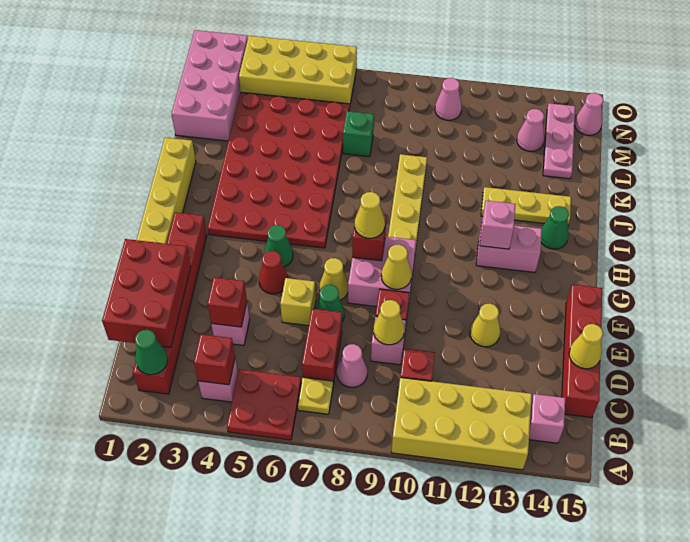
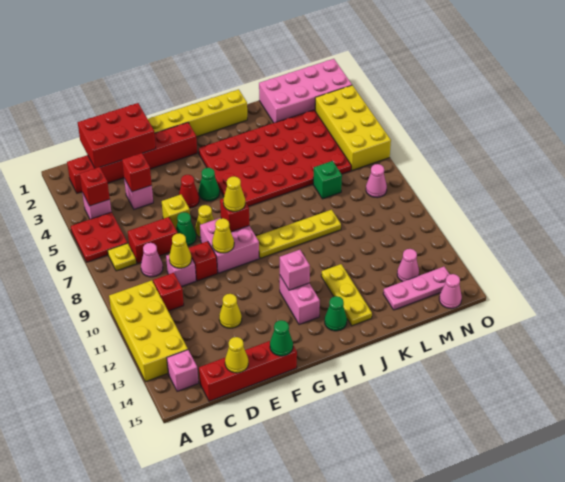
green cone B2 level 2 -> green cone F15 level 2
pink cone N10 level 1 -> pink cone N8 level 1

